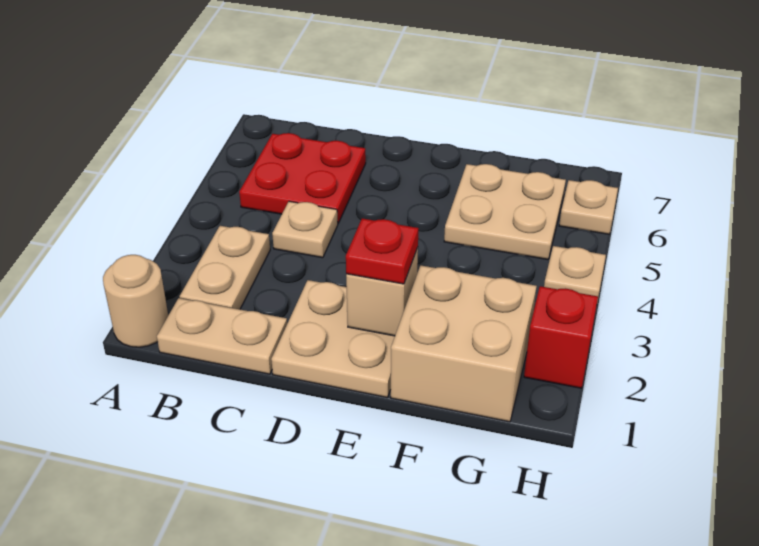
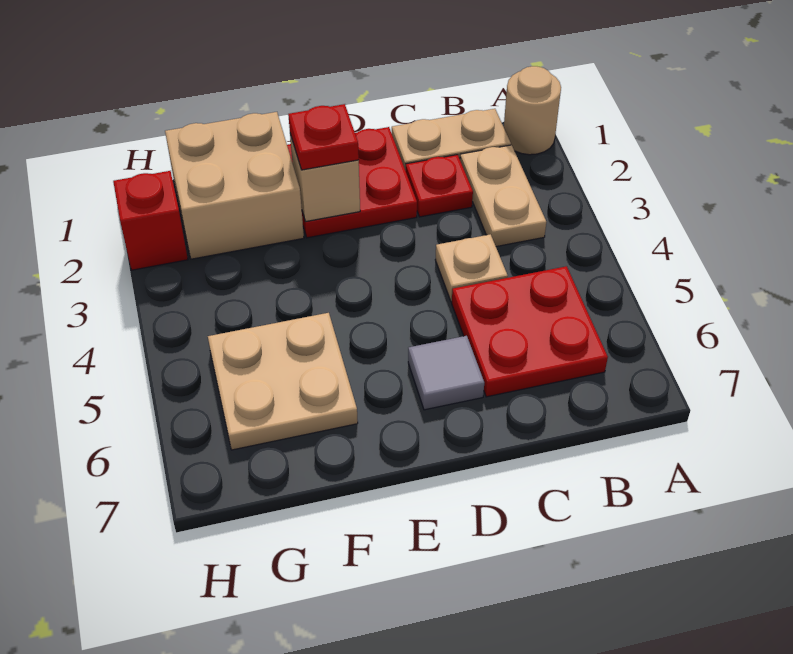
none -> red plate C2 level 1
tan plate D1:E2 level 1 -> red plate D1:E2 level 1
none -> grey tile D6 level 1
tan plate H4 level 1 -> none
tan plate H6 level 1 -> none

